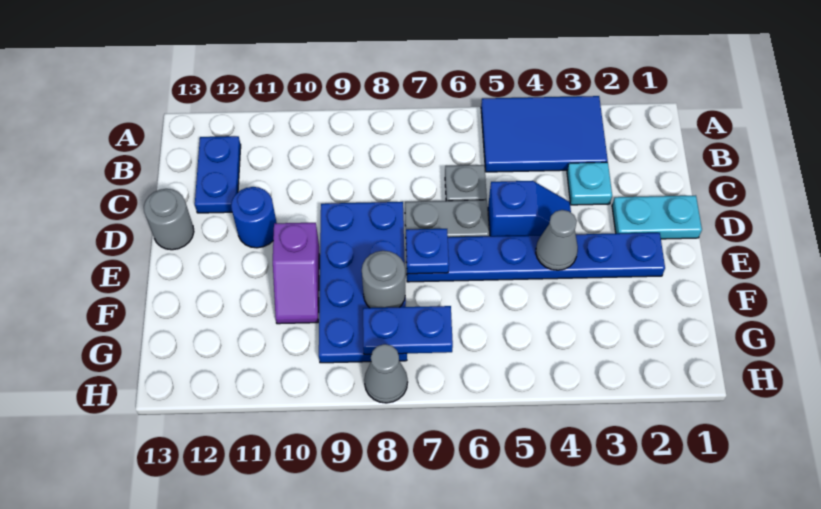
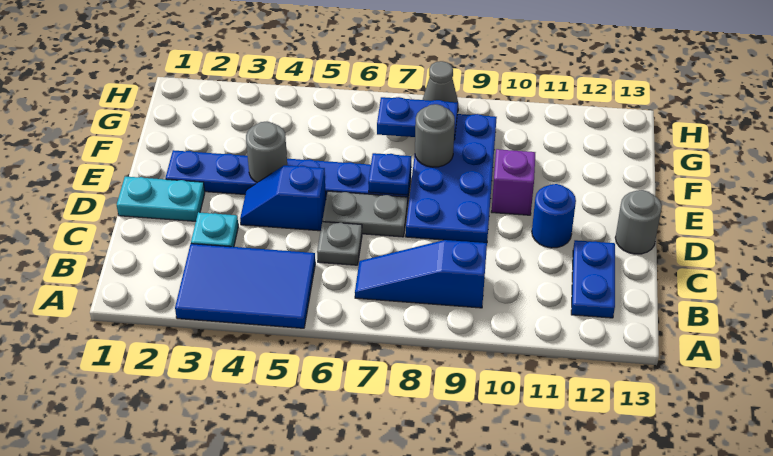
none -> blue slope B7:B9 level 1 top 9
grey cone E4 level 2 -> grey round brick E4 level 2

